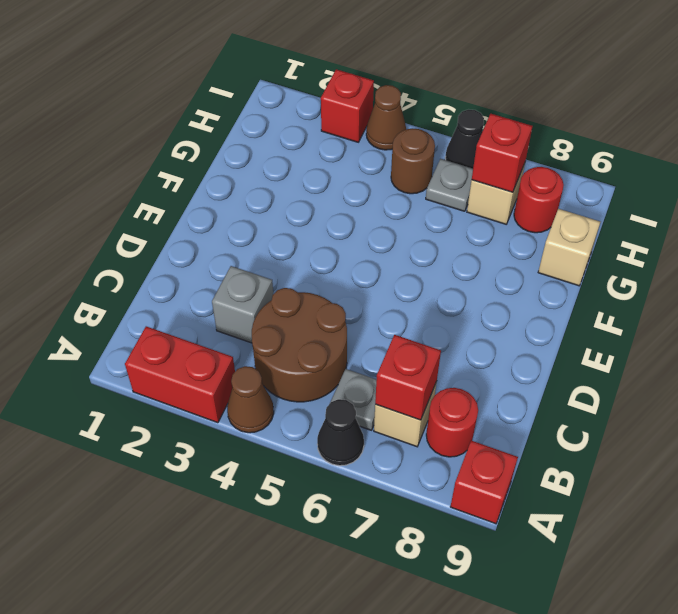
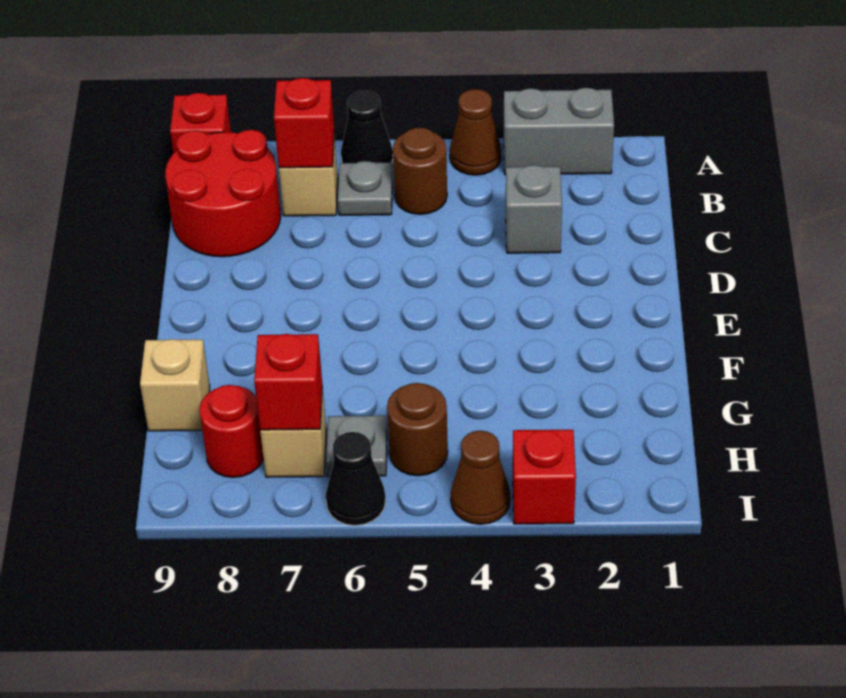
red brick A2:A3 level 1 -> grey brick A2:A3 level 1
brown round brick B4:C5 level 1 -> brown round brick B5 level 1
red round brick B8 level 1 -> red round brick B8:C9 level 1

